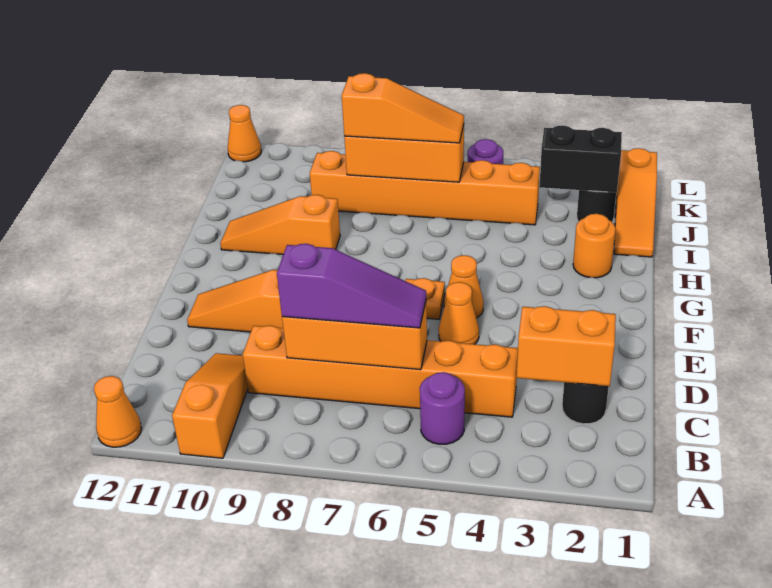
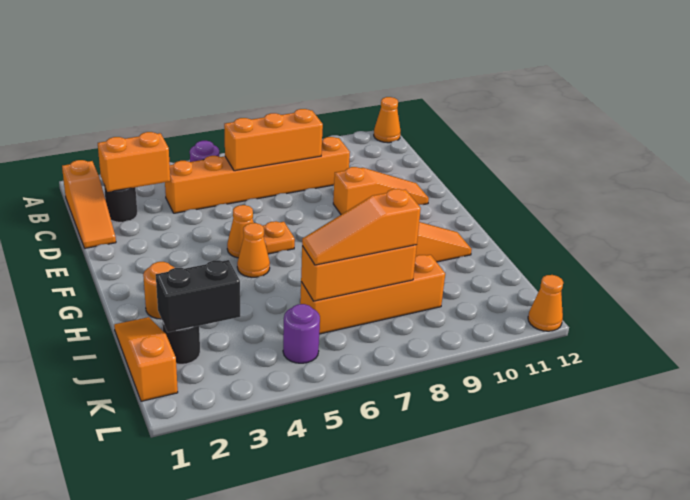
orange slope A10:C10 level 1 top A -> orange slope B1:D1 level 1 top B
purple slope C6:C8 level 3 top 8 -> none
orange cone E5 level 1 -> orange cone G5 level 1
orange brick J4:J9 level 1 -> orange brick J6:J9 level 1

